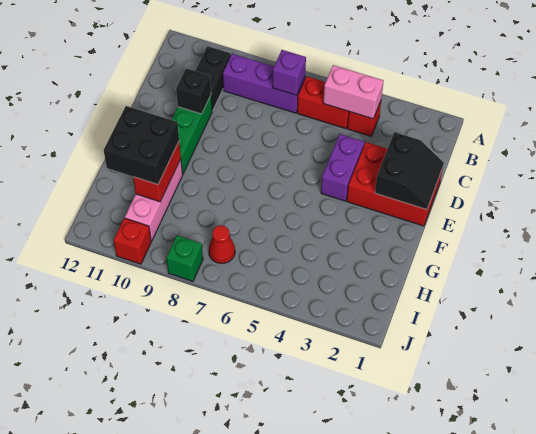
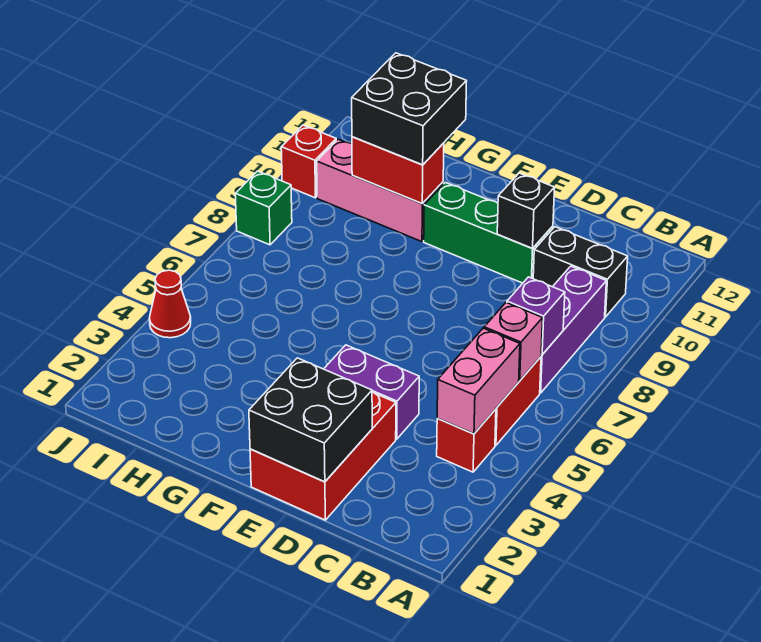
none -> pink brick B6 level 2
black slope D1:E2 level 2 top 2 -> black brick D1:E2 level 2
red cone I7 level 1 -> red cone J4 level 1

